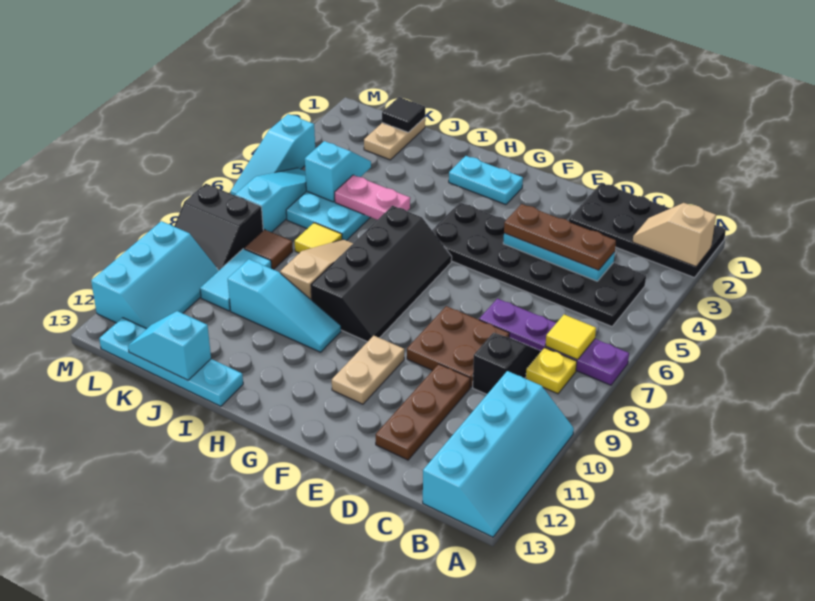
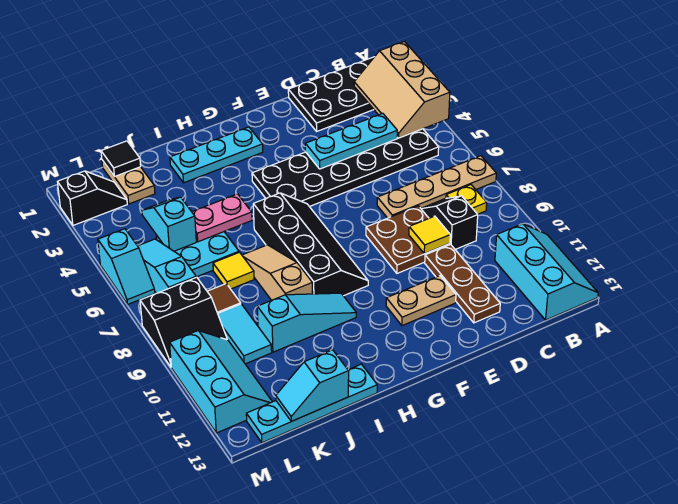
tan slope A2:B2 level 2 top A -> tan slope A2:B4 level 2 top A
purple plate A7:D7 level 1 -> tan plate A7:D7 level 1
cyan slope A10:B13 level 1 top B -> cyan slope A11:B13 level 1 top B
yellow tile B7 level 2 -> yellow tile D9 level 2
brown plate C4:E4 level 3 -> none
tan plate F10:F11 level 1 -> tan plate E11:F11 level 1
cyan plate G2:H2 level 1 -> cyan plate G2:I2 level 1
none -> black slope L2:M2 level 1 top M
cyan slope M4:M6 level 1 top 4 -> cyan slope M5:M6 level 1 top 5

